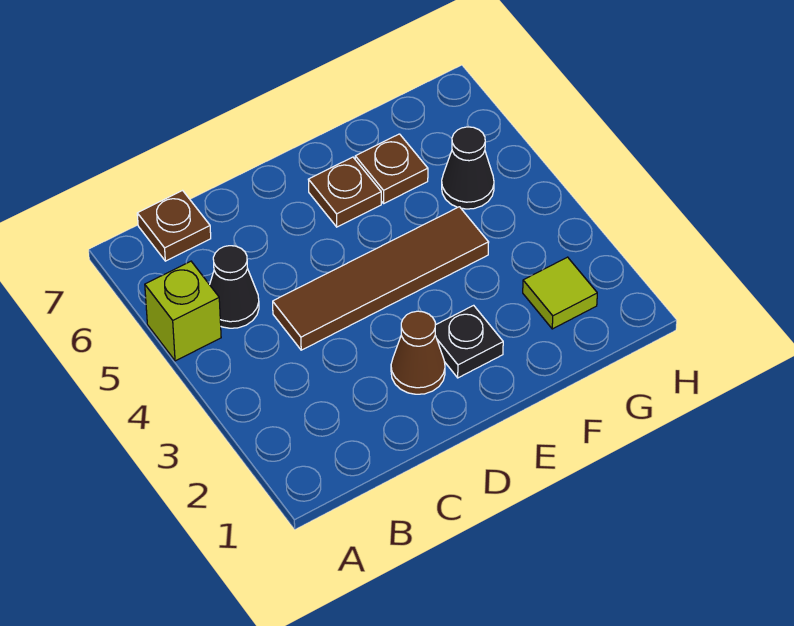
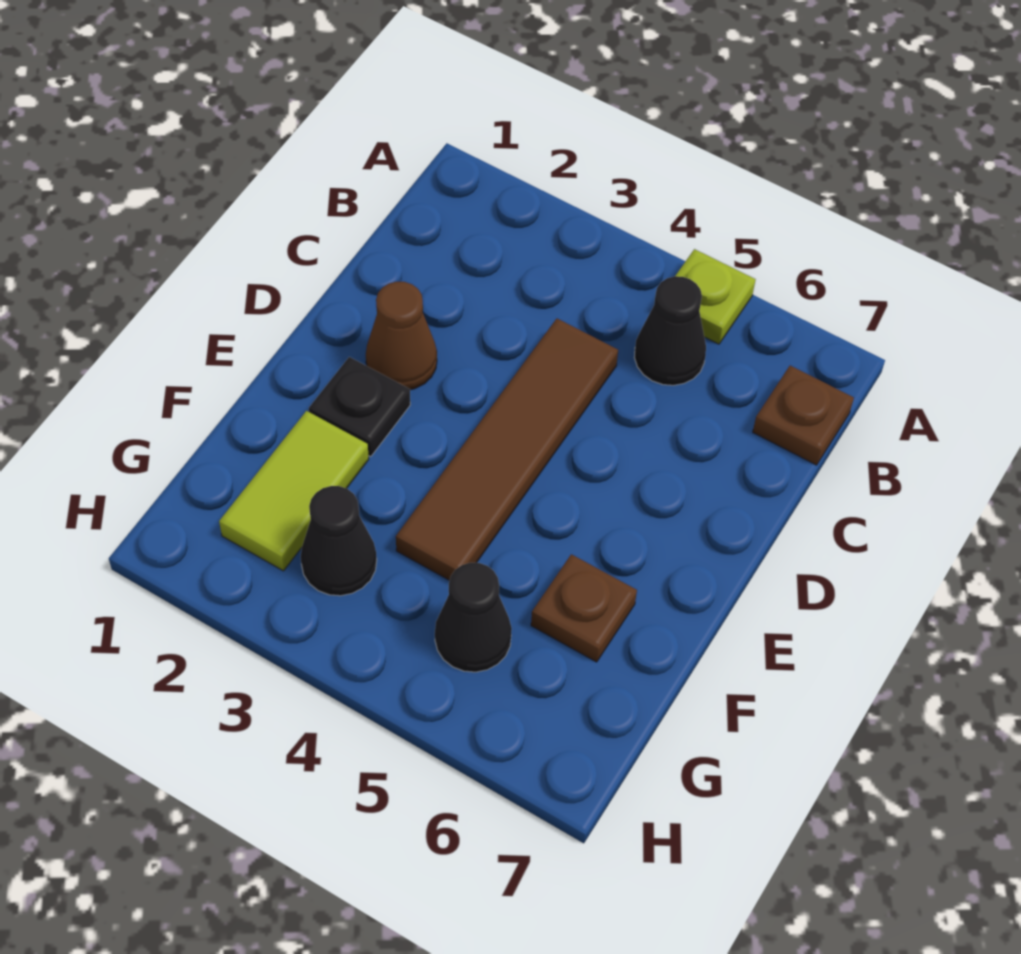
lime brick A5 level 1 -> lime plate A5 level 1
brown plate E6 level 1 -> none
lime tile G2 level 1 -> lime tile F2:G2 level 1
none -> black cone G3 level 1

